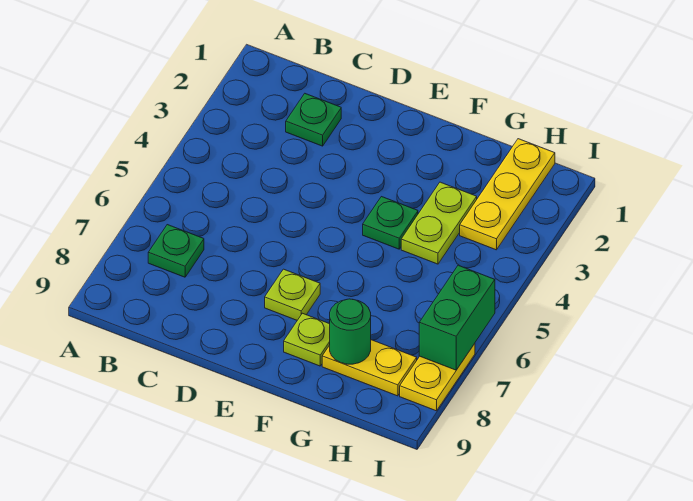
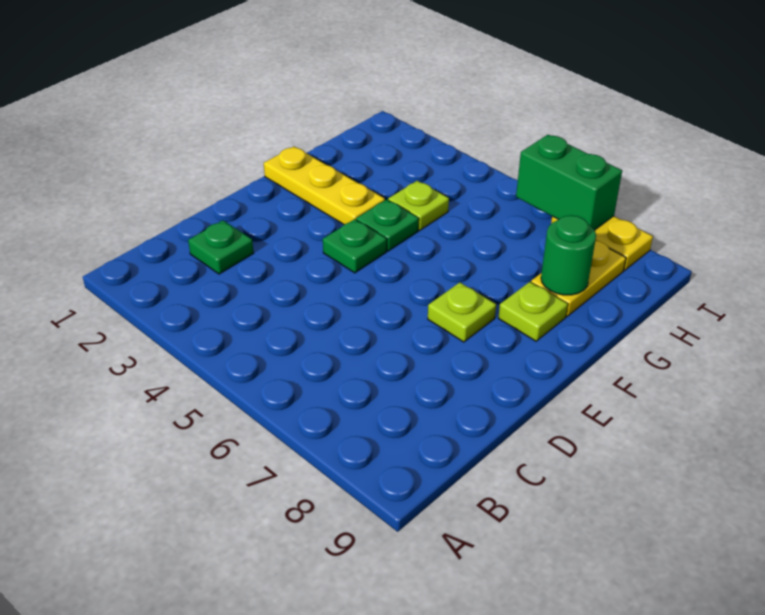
green plate B7 level 1 -> green plate E4 level 1
lime plate G3:G4 level 1 -> lime plate G4 level 1
yellow plate H1:H3 level 1 -> yellow plate F1:F3 level 1

